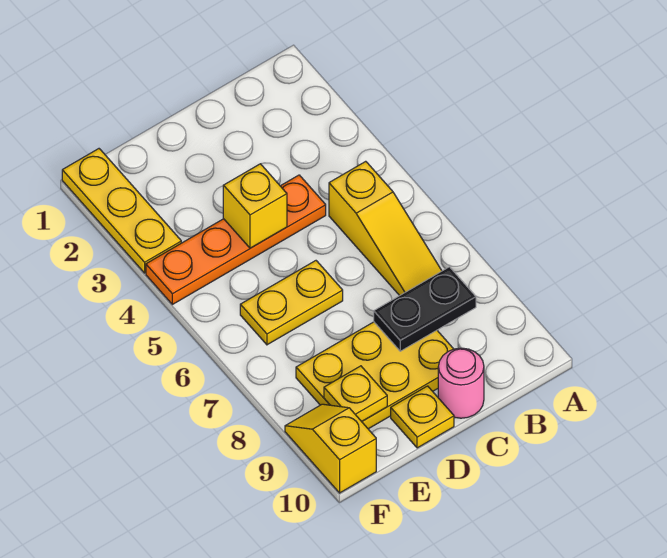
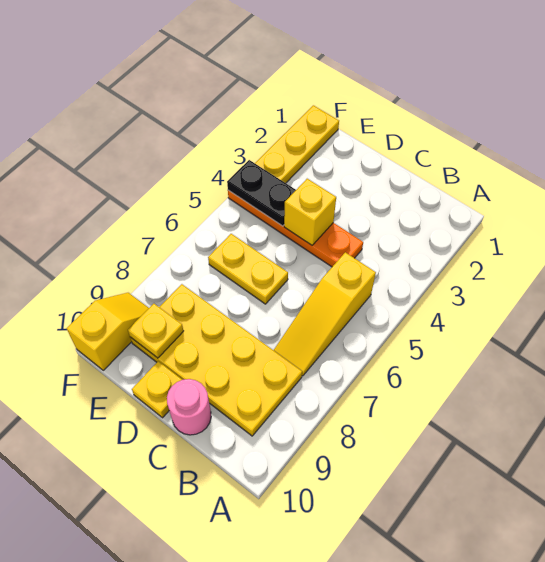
black plate B8:C8 level 2 -> black plate E4:F4 level 2
yellow plate C8:E9 level 1 -> yellow plate B8:E9 level 1

